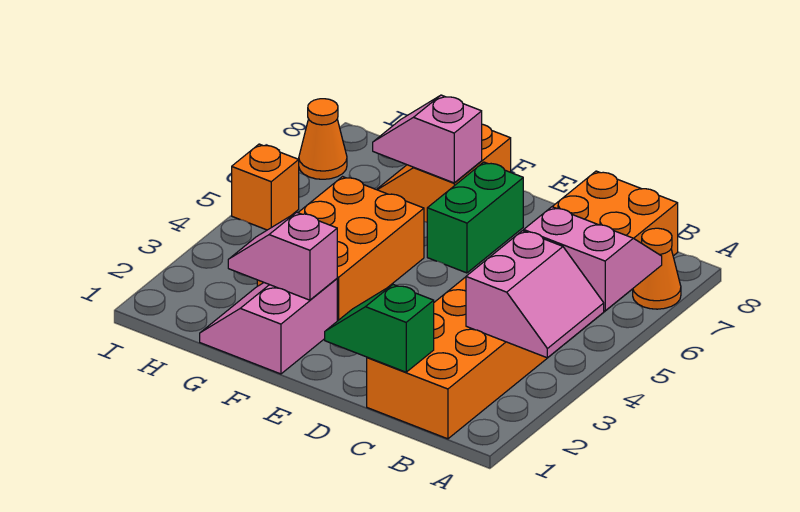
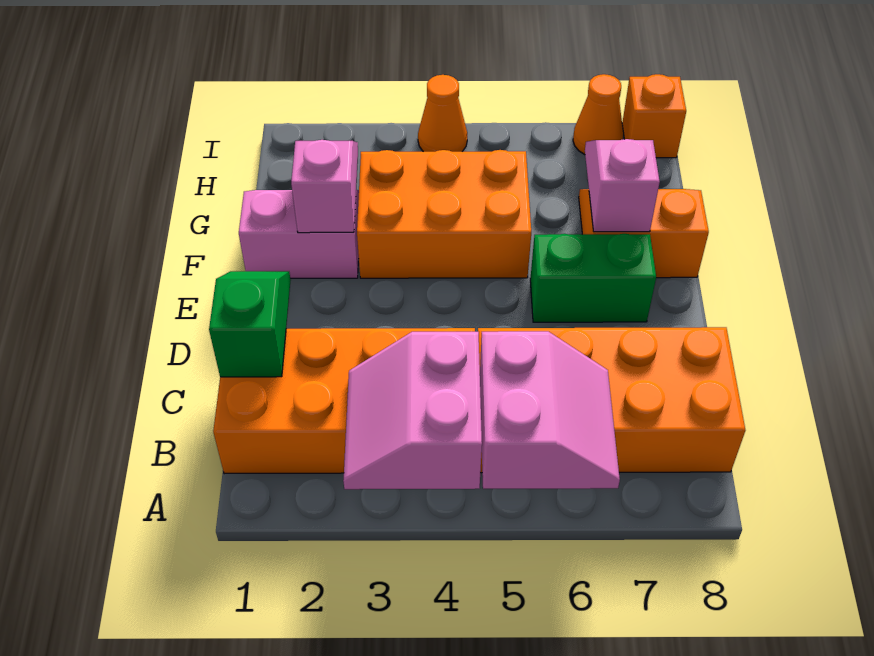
pink slope A3:B4 level 2 top B -> pink slope A3:B4 level 2 top 4
orange cone A7 level 1 -> orange cone I4 level 1
orange brick I5 level 1 -> orange brick I8 level 1

